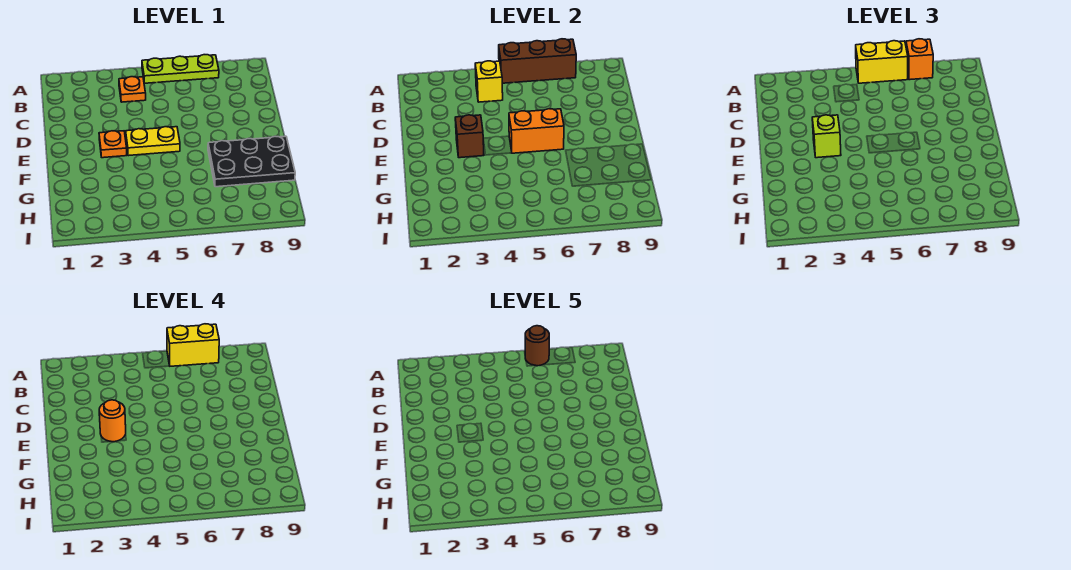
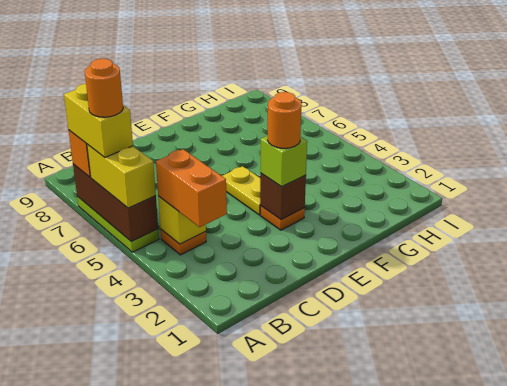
brown round brick A6 level 5 -> orange round brick A6 level 5
orange brick E5:E6 level 2 -> orange brick B3:B4 level 3
black plate F7:G9 level 1 -> none

